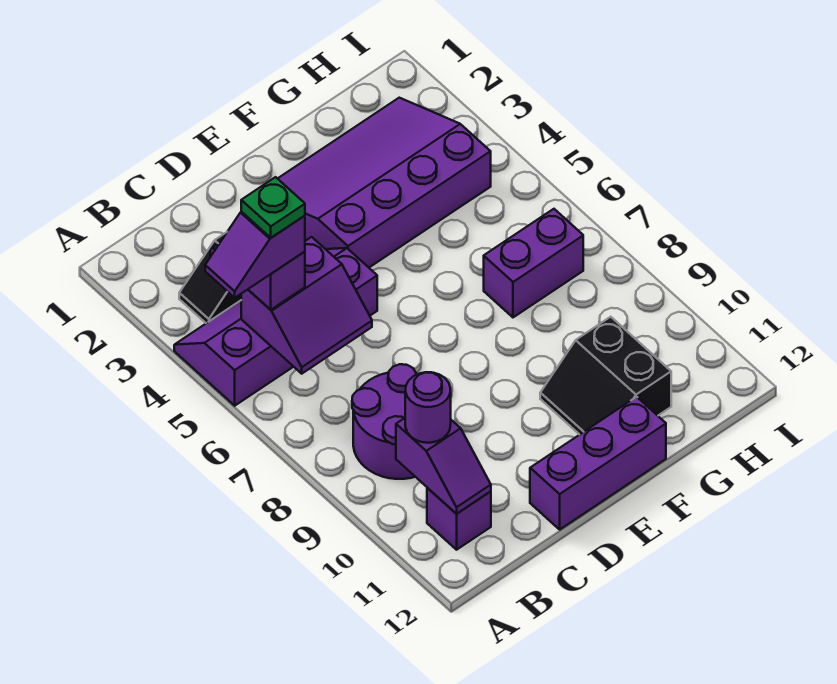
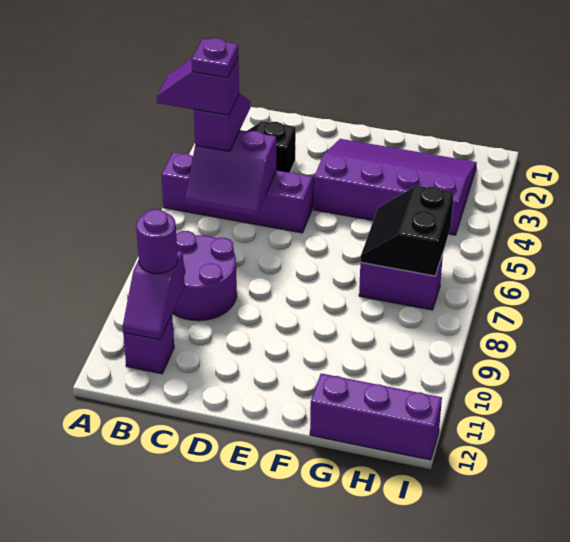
green plate B5 level 5 -> purple plate B5 level 5
purple brick D12:F12 level 1 -> purple brick G12:I12 level 1
black slope F10:G11 level 1 top G -> black slope G6:H7 level 2 top H

